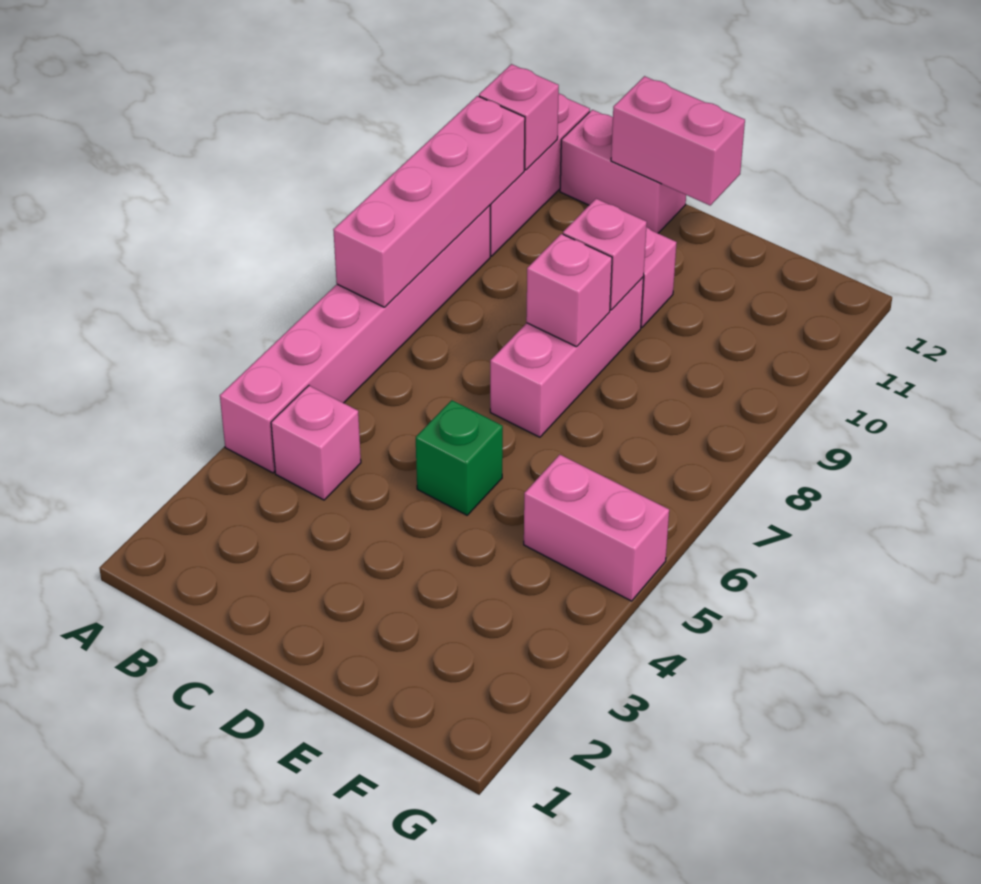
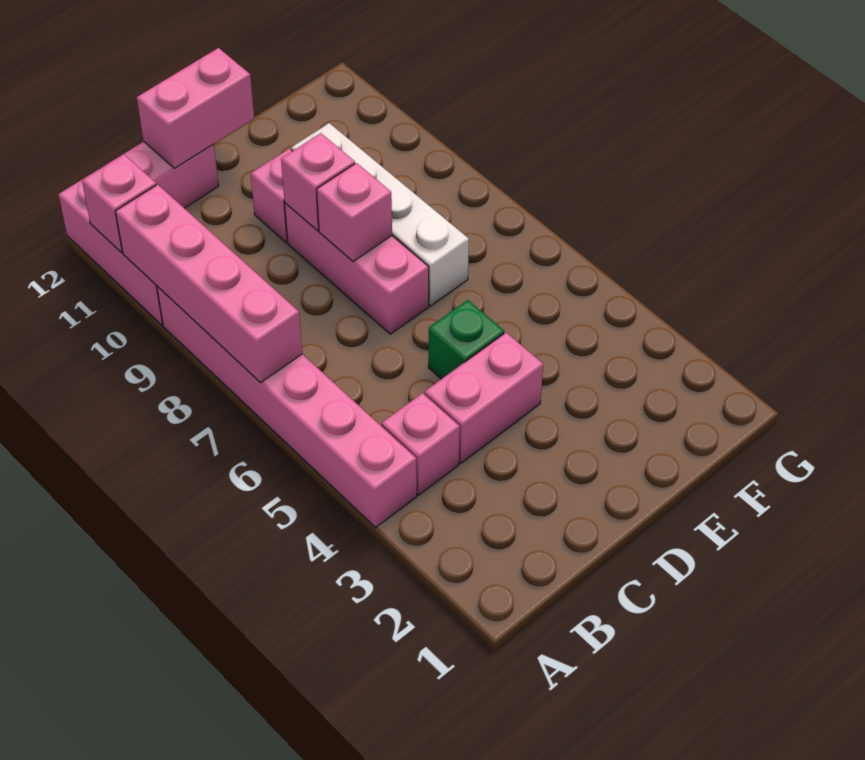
none -> white brick E7:E10 level 1
pink brick F5:G5 level 1 -> pink brick C4:D4 level 1

